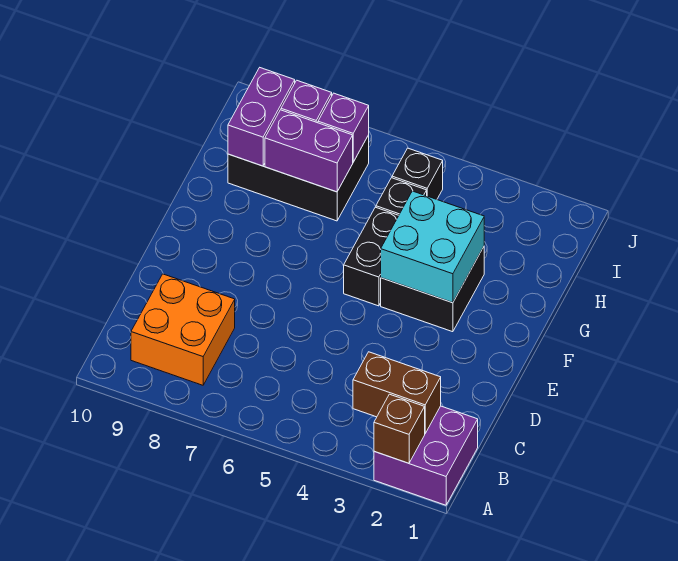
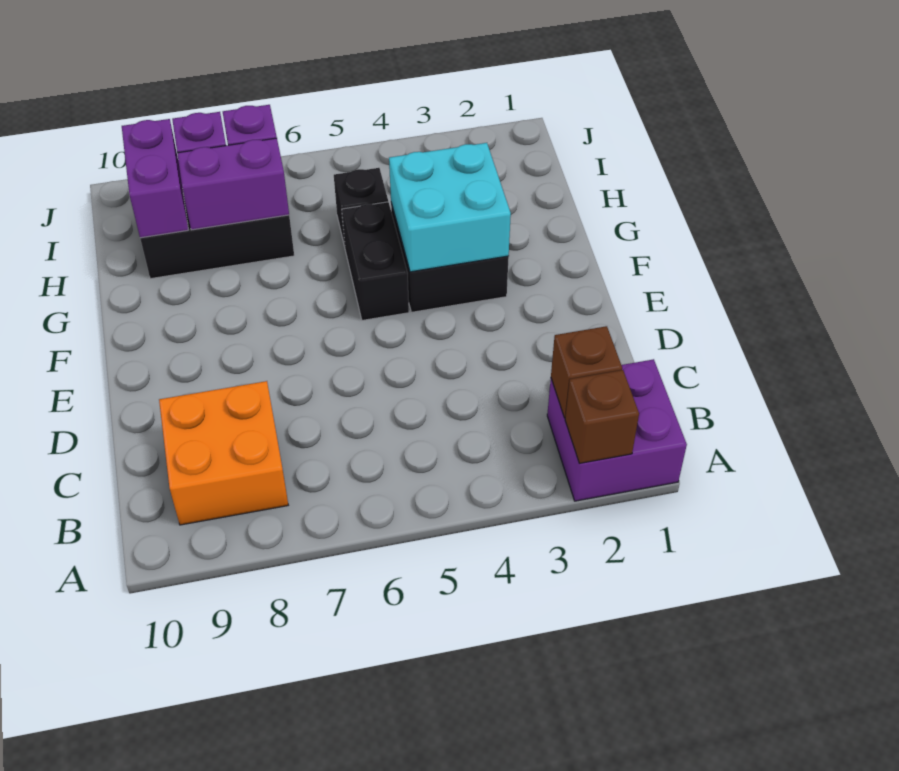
brown brick B2:B3 level 2 -> brown brick B2 level 2
black brick I5 level 1 -> none

